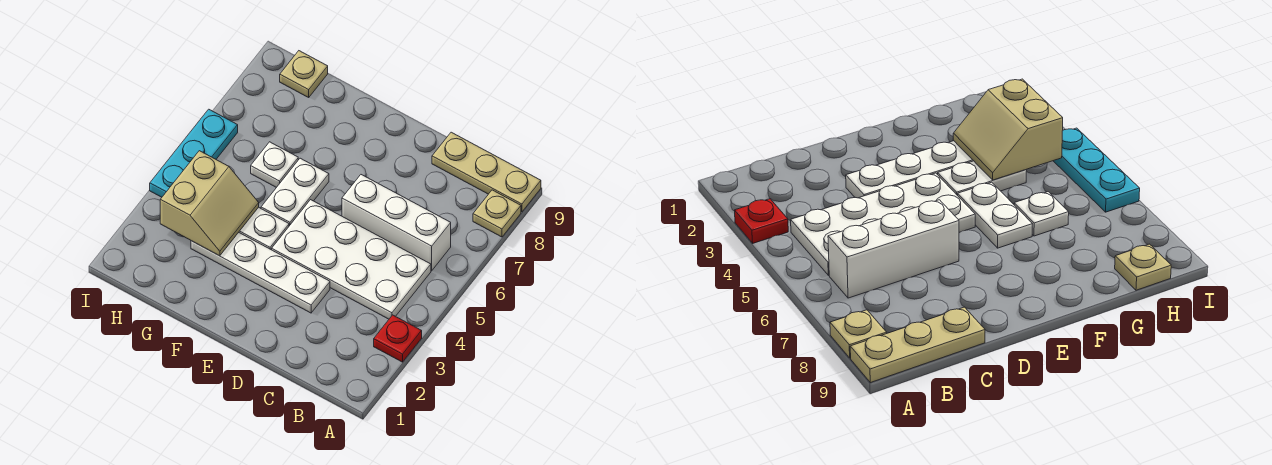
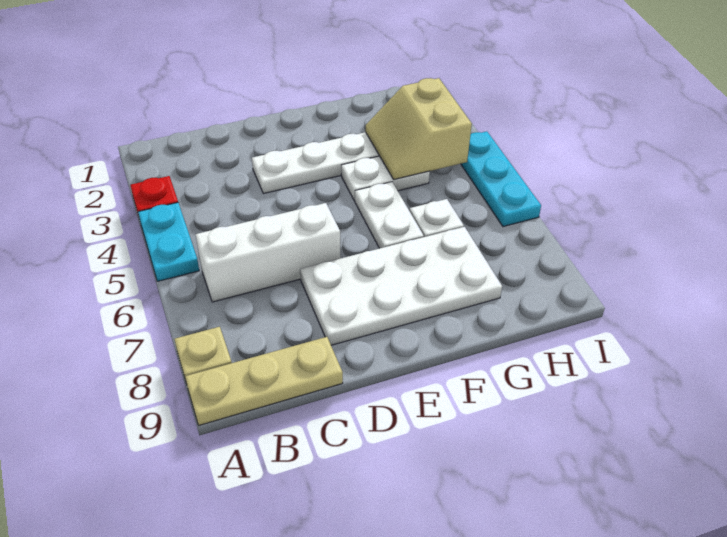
none -> cyan plate A4:A5 level 1
white plate B4:E5 level 1 -> white plate D7:G8 level 1
tan plate H9 level 1 -> none

